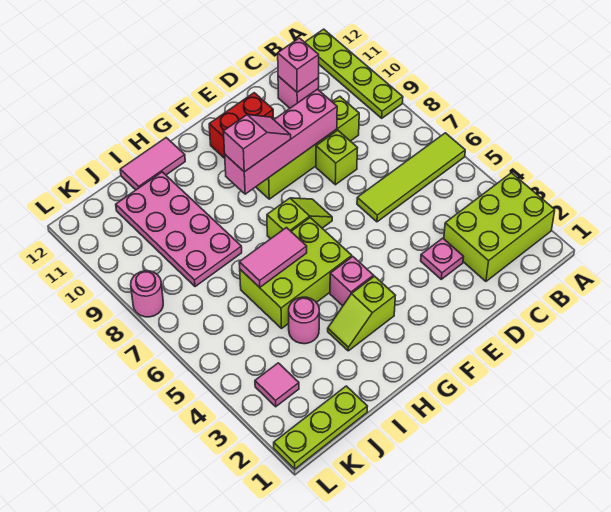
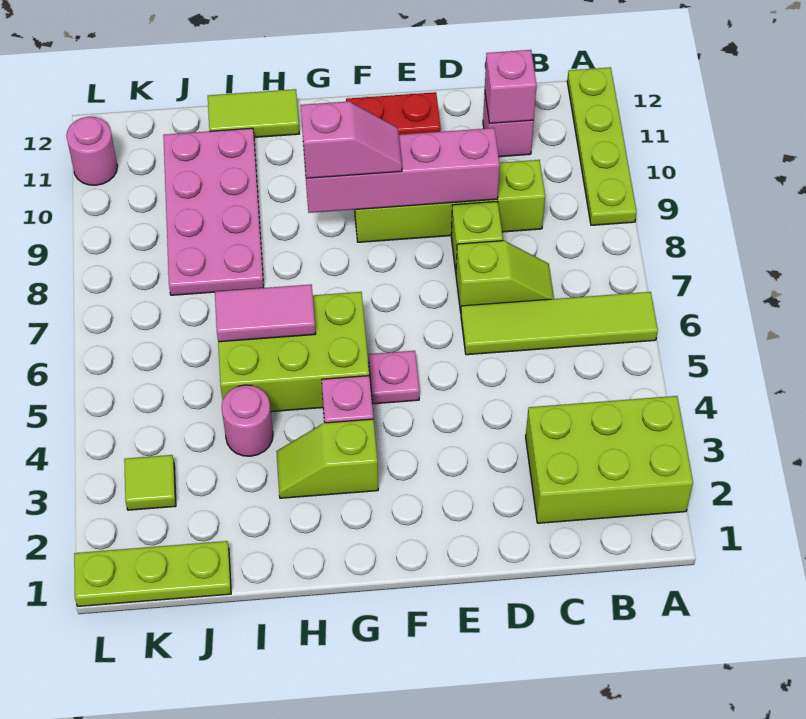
pink plate D3 level 1 -> pink plate F5 level 1
lime slope F7:G7 level 1 top G -> lime slope C7:D7 level 1 top D
pink tile H12:I12 level 1 -> lime tile H12:I12 level 1
pink tile K3 level 1 -> lime tile K3 level 1
pink round brick L8 level 1 -> pink round brick L11 level 1

